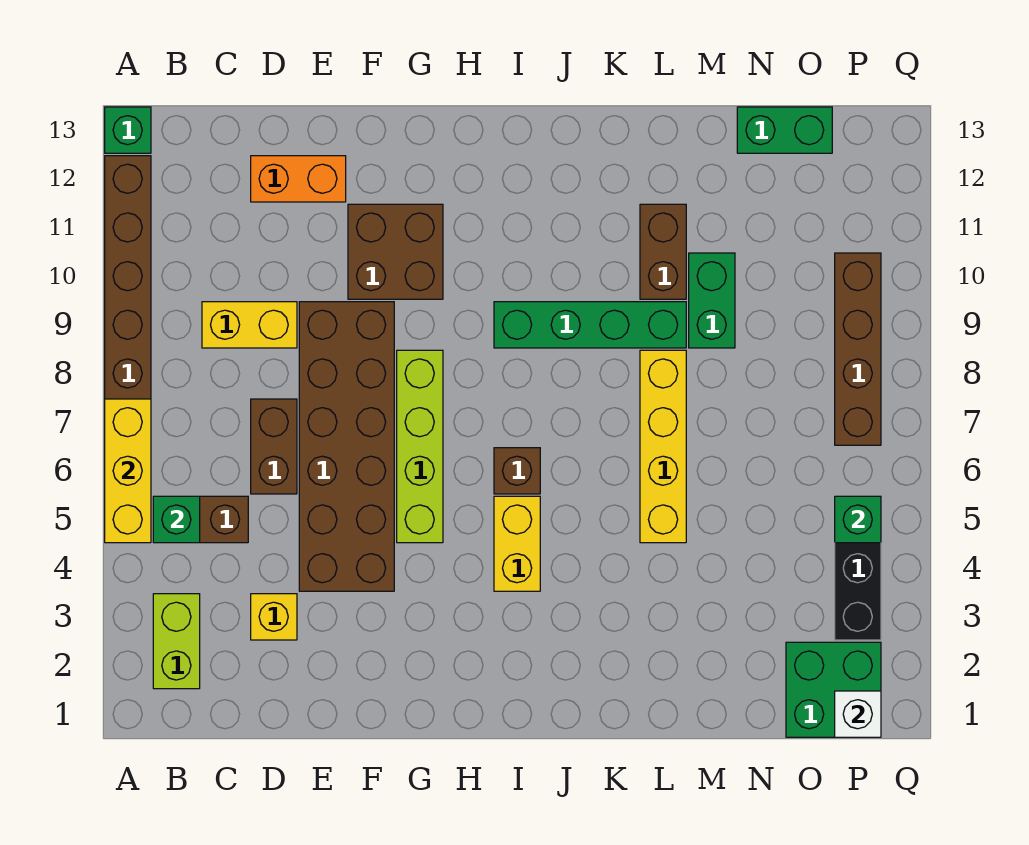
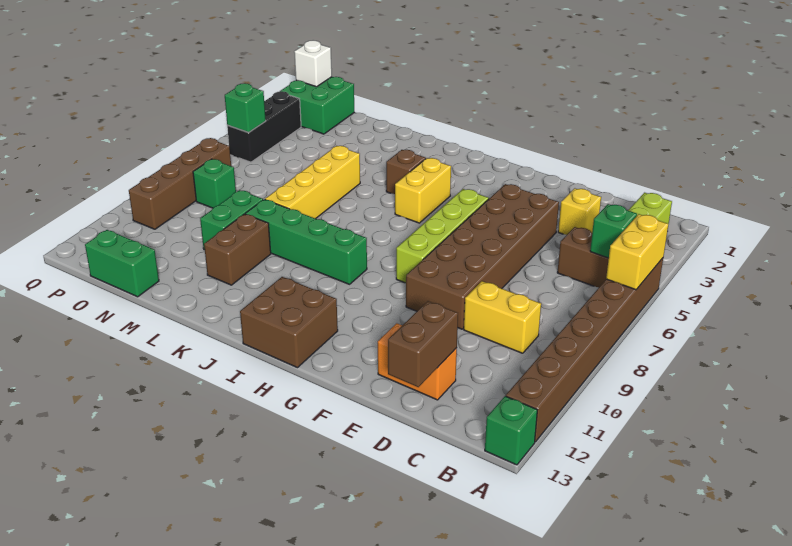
yellow brick A5:A7 level 2 -> yellow brick A5:A6 level 2
brown brick D6:D7 level 1 -> brown brick D12:D13 level 2
brown brick F10:G11 level 1 -> brown brick H12:I13 level 1
brown brick I6 level 1 -> brown brick J4 level 1
none -> green brick O8 level 1

